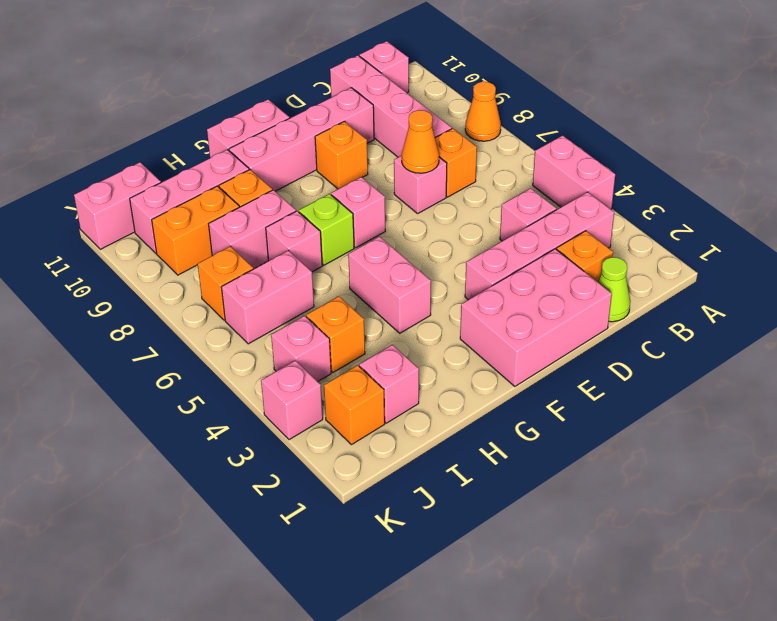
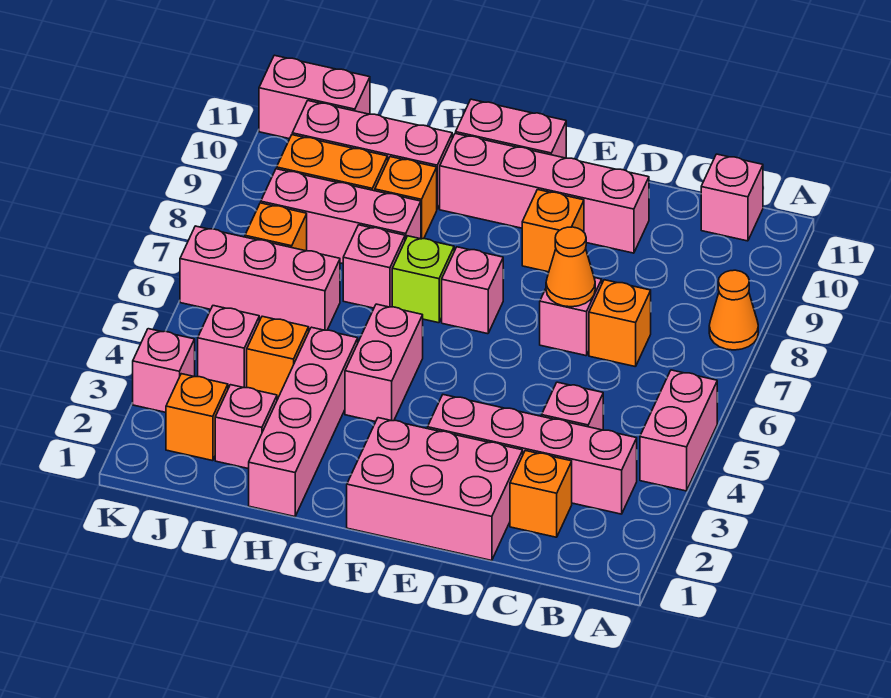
lime cone C1 level 1 -> none
pink brick C8:C11 level 1 -> pink brick H1:H4 level 1
pink brick H8:I8 level 1 -> pink brick H8:J8 level 1
pink brick I6:J6 level 1 -> pink brick I6:K6 level 1

